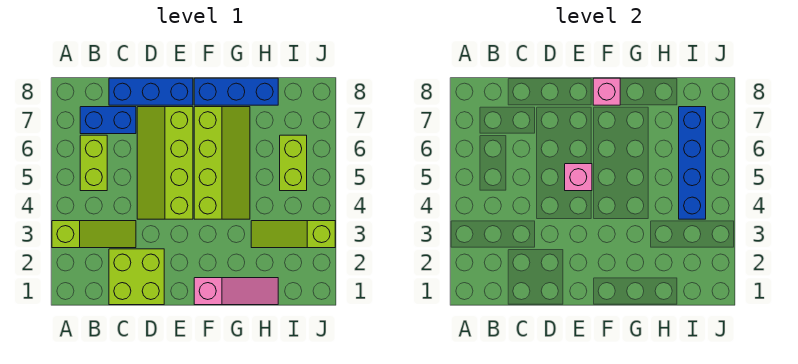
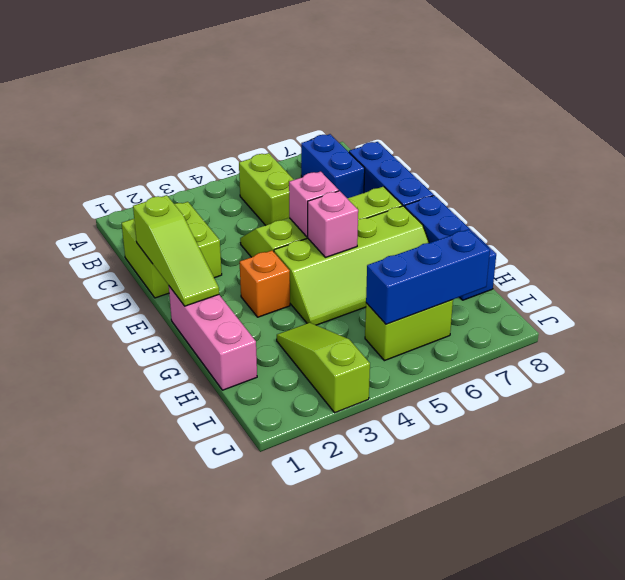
lime slope A3:C3 level 1 top A -> lime slope D1:F1 level 2 top D
lime brick B5:B6 level 1 -> lime brick B5:C5 level 1
pink slope F1:H1 level 1 top F -> pink brick F1:H1 level 1
none -> orange brick F3 level 1
pink brick F8 level 2 -> pink brick F5 level 2
blue brick I4:I7 level 2 -> blue brick I5:I7 level 2

